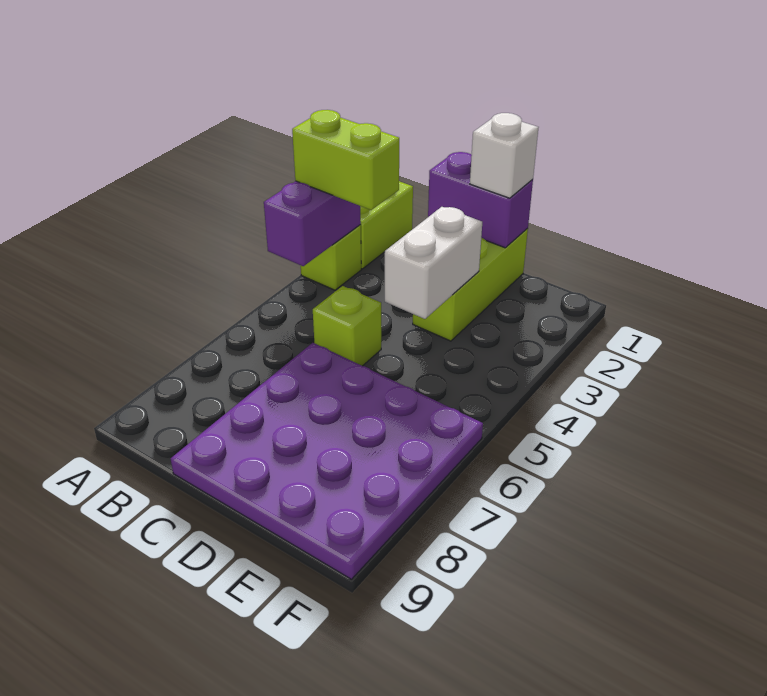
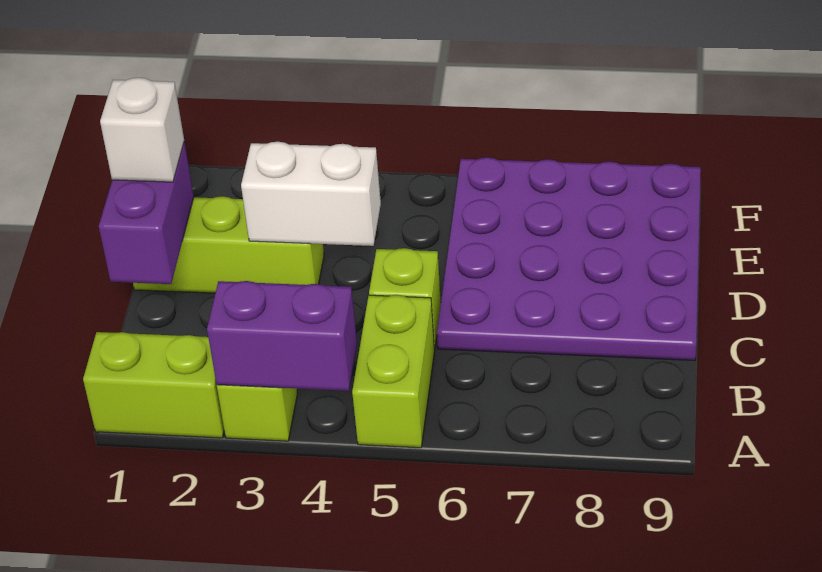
lime brick A3:B3 level 3 -> lime brick A5:B5 level 1

